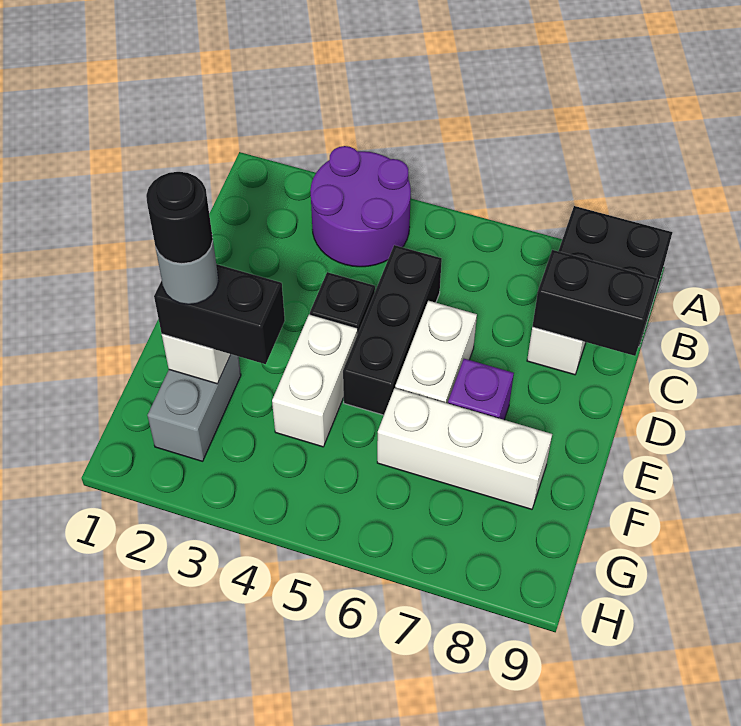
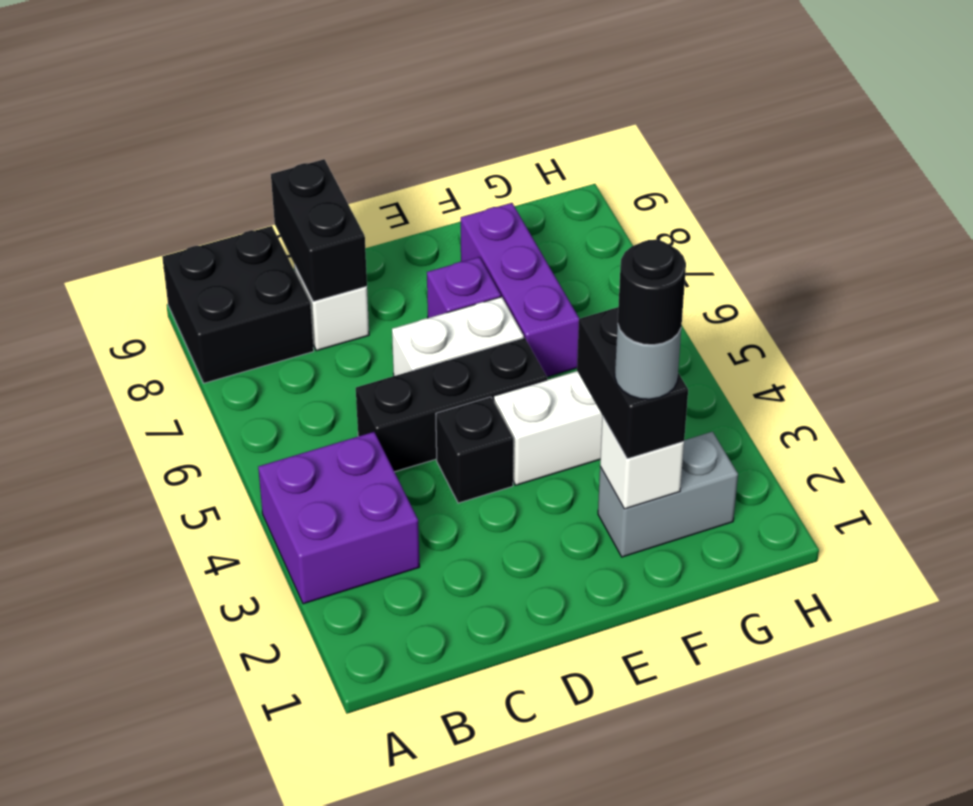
purple round brick A3:B4 level 1 -> purple brick A3:B4 level 1
white brick F6:F8 level 1 -> purple brick F6:F8 level 1

